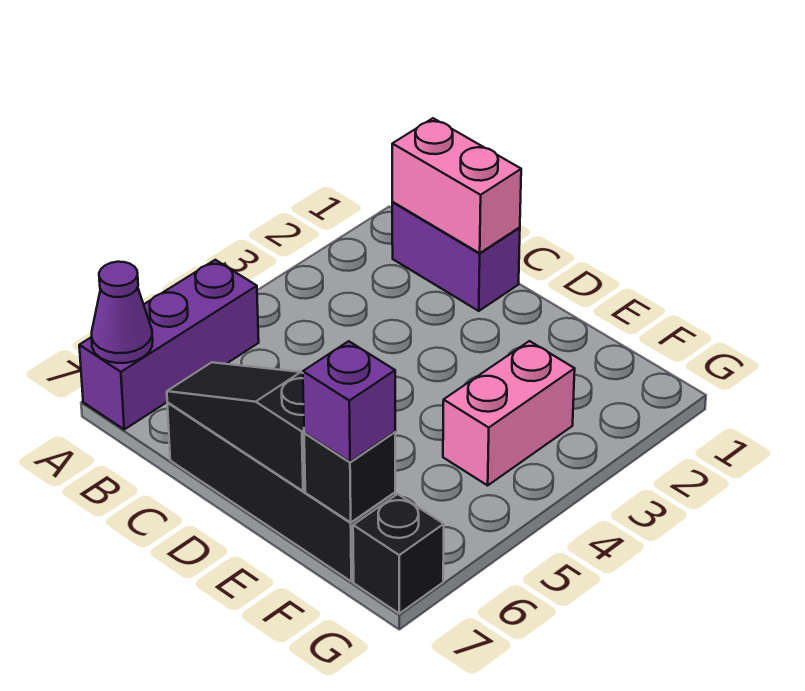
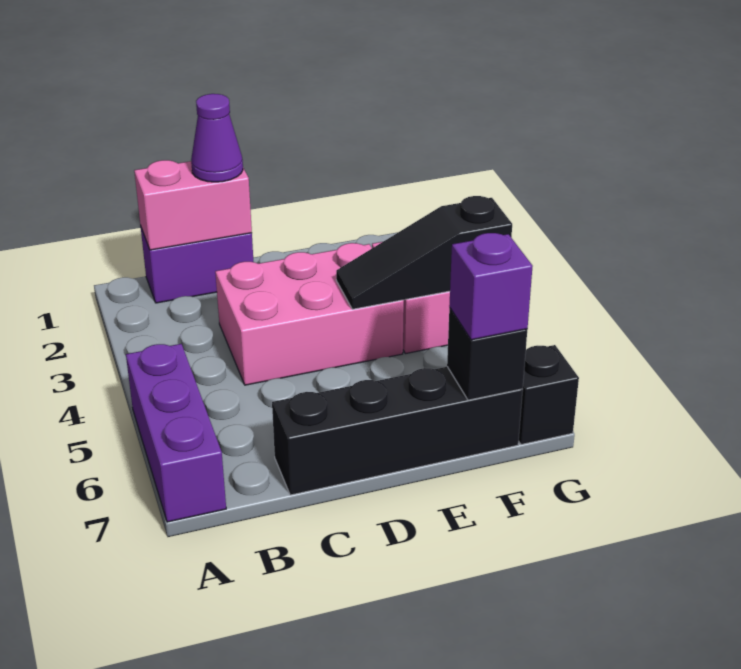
purple cone A7 level 2 -> purple cone C1 level 3
none -> pink brick C3:E4 level 1
black slope C7:E7 level 2 top E -> black slope E4:G4 level 2 top G

